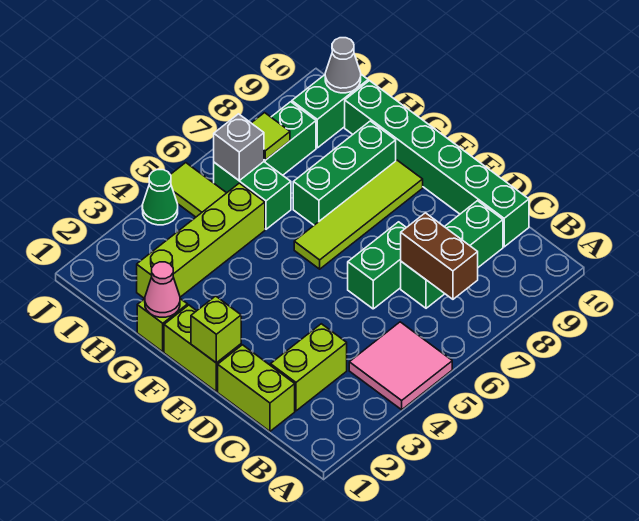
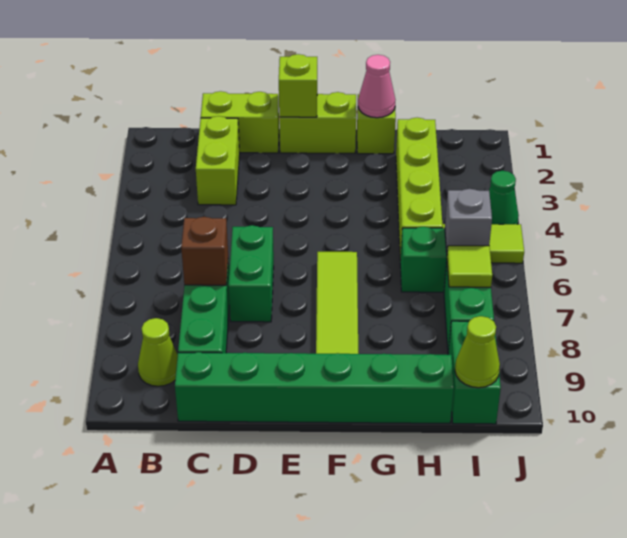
pink tile A4:B5 level 1 -> none
brown brick B7:C7 level 2 -> brown brick C7 level 2
none -> lime cone B9 level 1
green brick G7:G9 level 1 -> none
grey cone I10 level 2 -> lime cone I10 level 2

